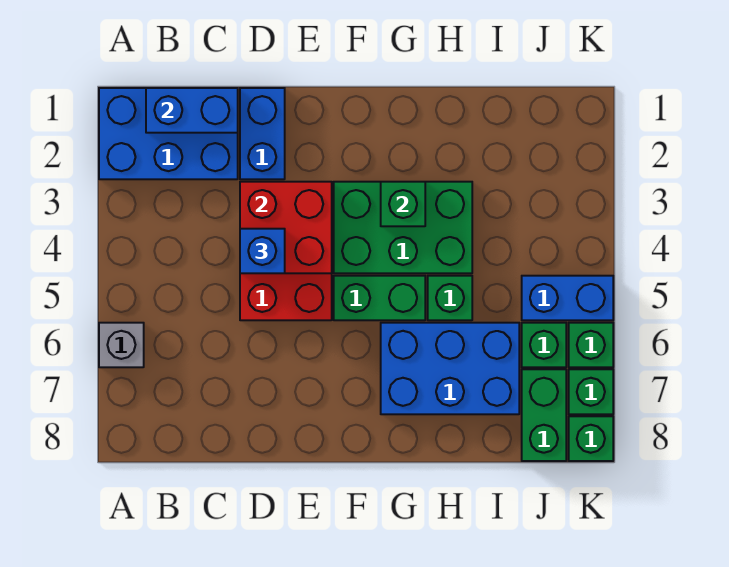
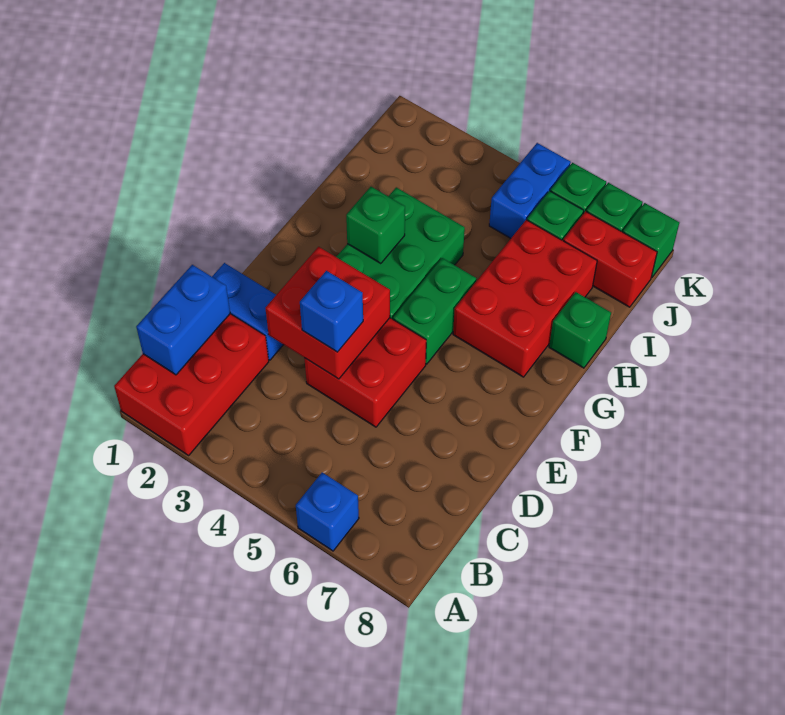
blue brick A1:C2 level 1 -> red brick A1:C2 level 1
grey brick A6 level 1 -> blue brick A6 level 1
blue brick G6:I7 level 1 -> red brick G6:I7 level 1
green brick H5 level 1 -> green brick H8 level 1
green brick J7:J8 level 1 -> red brick J7:J8 level 1

